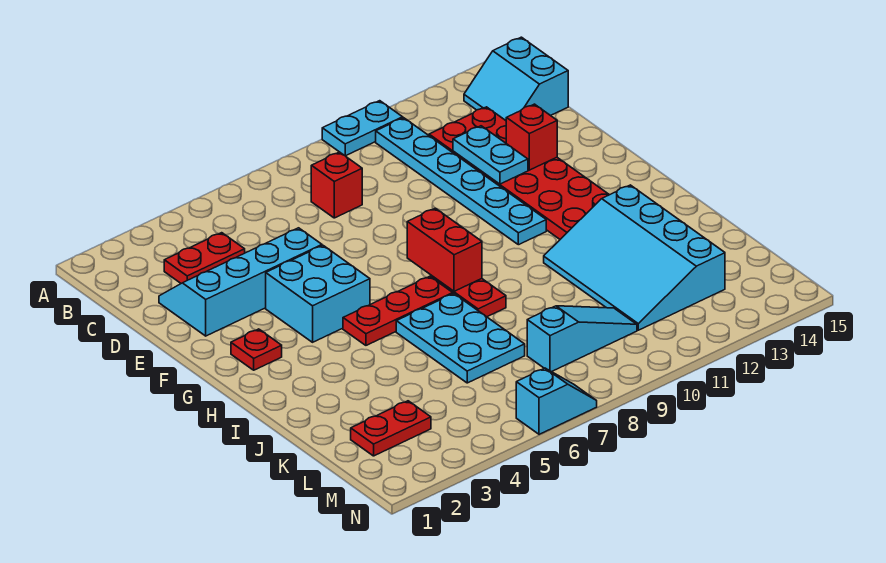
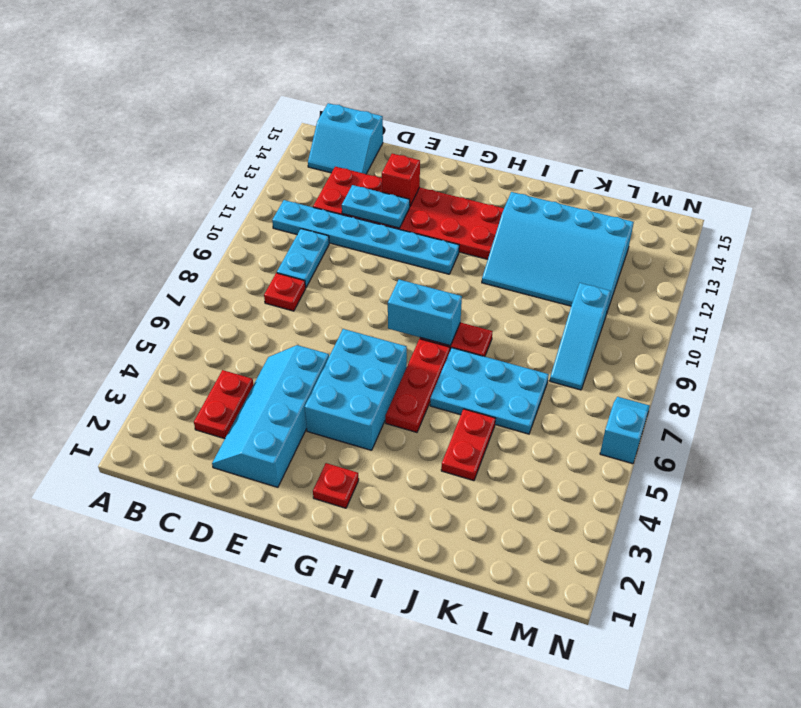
cyan plate A10:A11 level 1 -> cyan plate C9:C10 level 1
red brick C8 level 1 -> red plate C8 level 1
cyan brick F4:G5 level 1 -> cyan brick F4:G6 level 1
red brick G8:H8 level 2 -> cyan brick G8:H8 level 2
red plate L2:L3 level 1 -> red plate J4:J5 level 1
cyan slope L8:L10 level 1 top 8 -> cyan slope L8:L10 level 1 top 10

